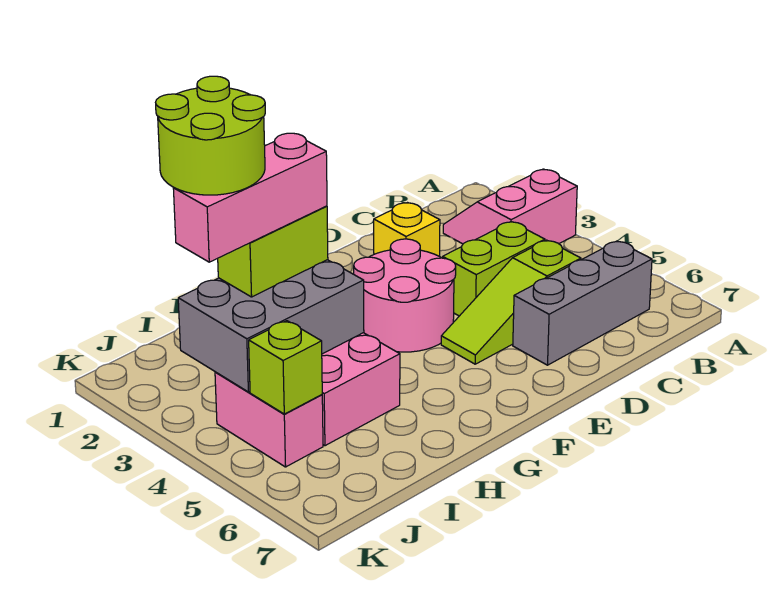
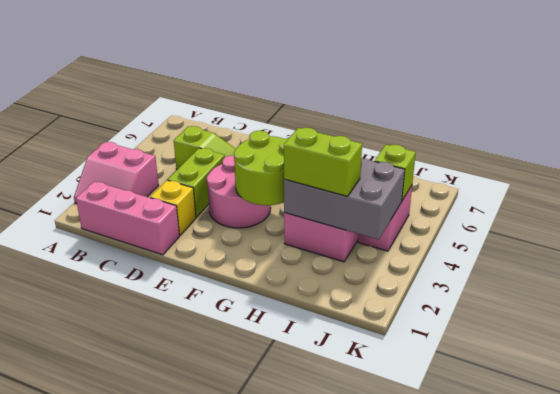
grey brick B6:D6 level 1 -> none
lime brick C4:D4 level 1 -> lime brick D3:D4 level 1
pink brick H3:J3 level 4 -> pink brick B1:D1 level 1
lime round brick I2:J3 level 5 -> lime round brick F3:G4 level 2

